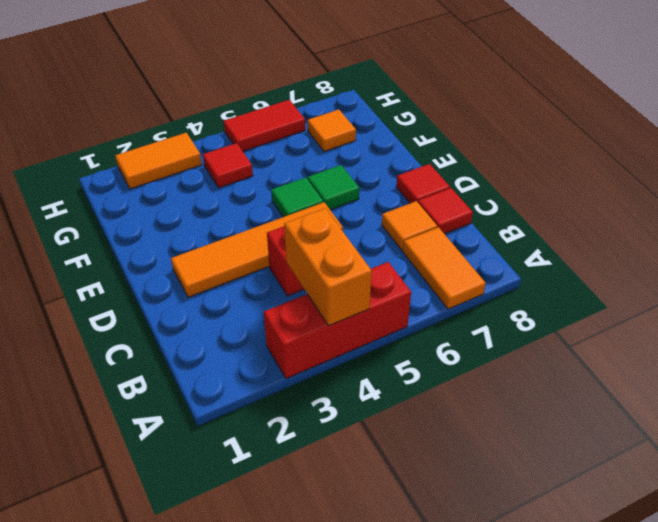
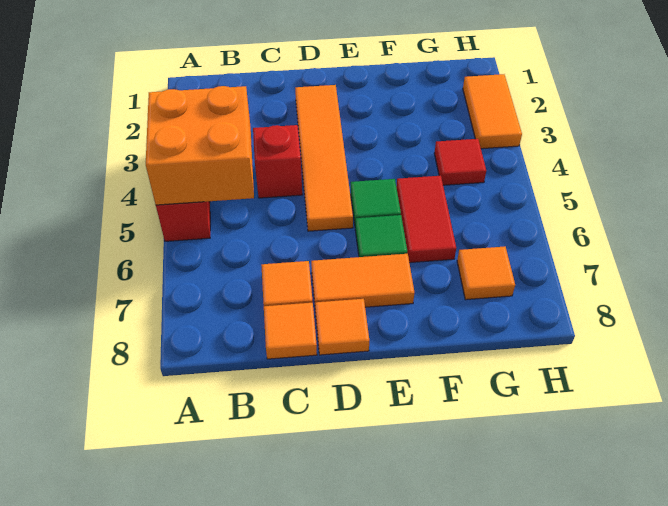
orange brick A4:B4 level 2 -> orange brick A4:B5 level 2
orange tile A7:B7 level 1 -> orange tile D7:E7 level 1
red tile C8 level 1 -> orange tile C8 level 1
red tile D8 level 1 -> orange tile D8 level 1
red tile H5:H6 level 1 -> red tile F5:F6 level 1

